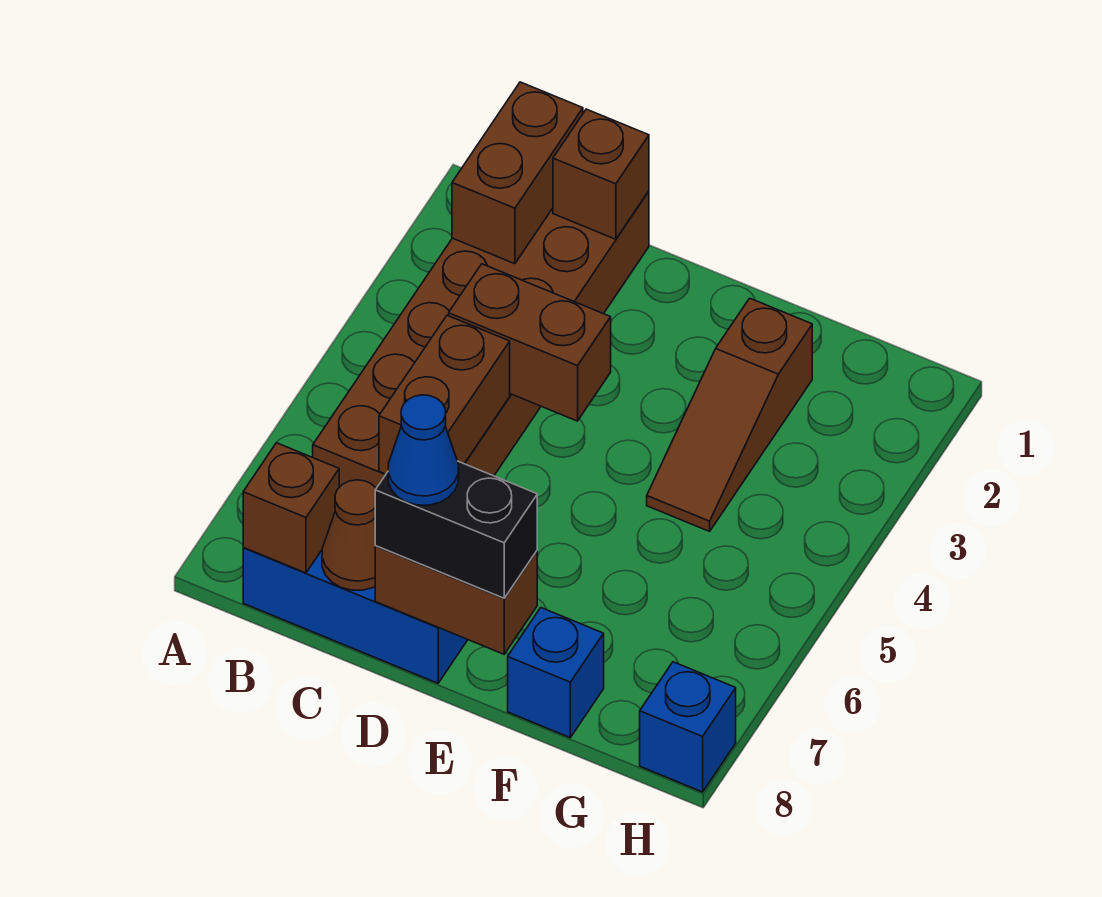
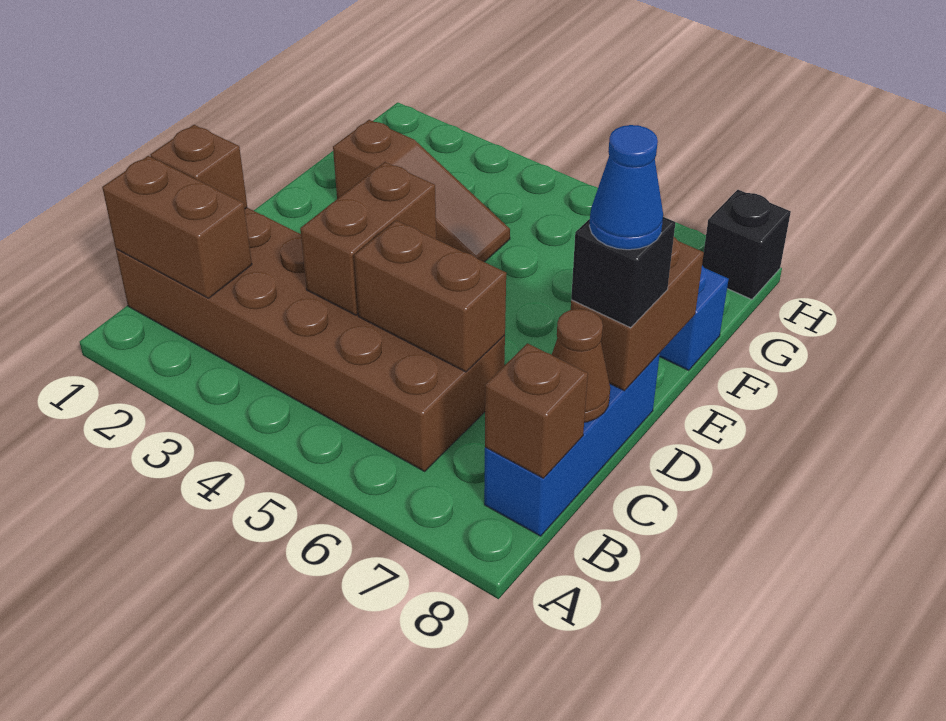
black brick D8:E8 level 3 -> black brick D8 level 3
blue brick H8 level 1 -> black brick H8 level 1

